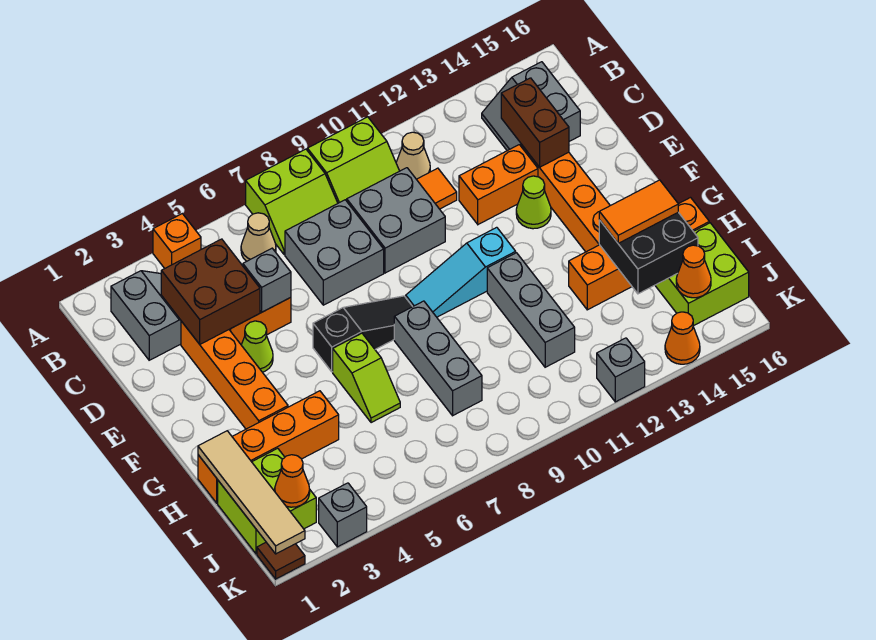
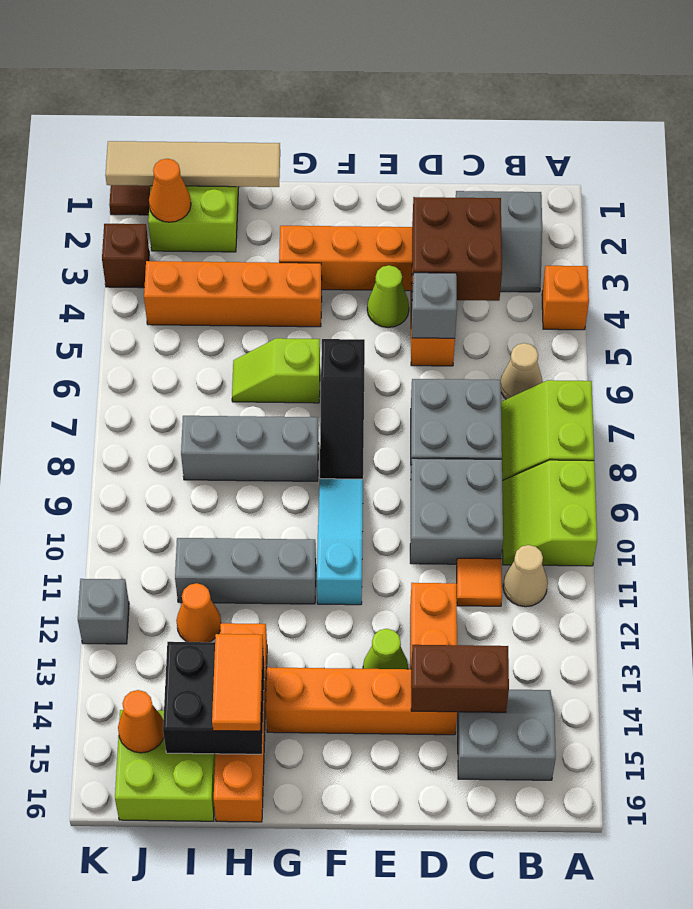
orange brick H1:H4 level 1 -> orange brick G4:J4 level 1
grey brick K3 level 1 -> brown brick K3 level 1
orange cone K14 level 1 -> orange cone I12 level 1

